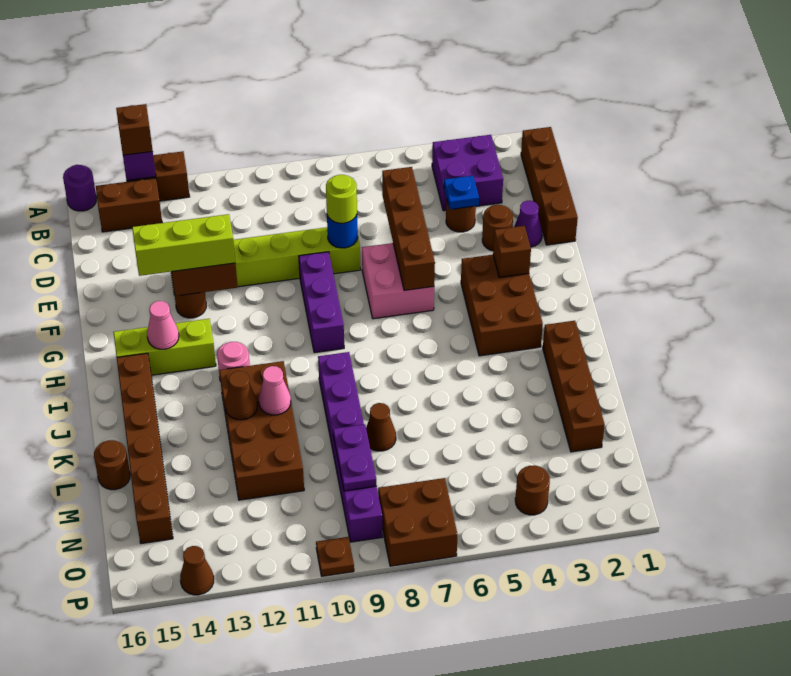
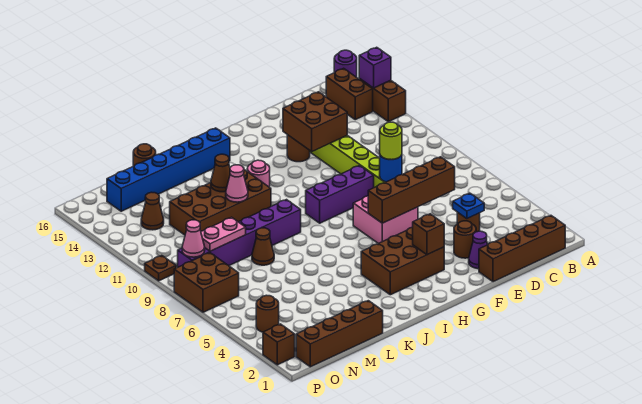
brown brick A14 level 3 -> brown brick P2 level 1
purple brick B3:C4 level 1 -> none
lime brick F12:F14 level 3 -> none
lime brick H13:H15 level 1 -> none
pink cone H14 level 2 -> pink cone O9 level 2
brown brick I15:N15 level 1 -> blue brick I15:N15 level 1
brown brick J2:M2 level 1 -> brown brick L1:O1 level 1
purple plate M9:N9 level 2 -> pink plate M9:N9 level 2
brown cone P14 level 1 -> brown cone N13 level 1

